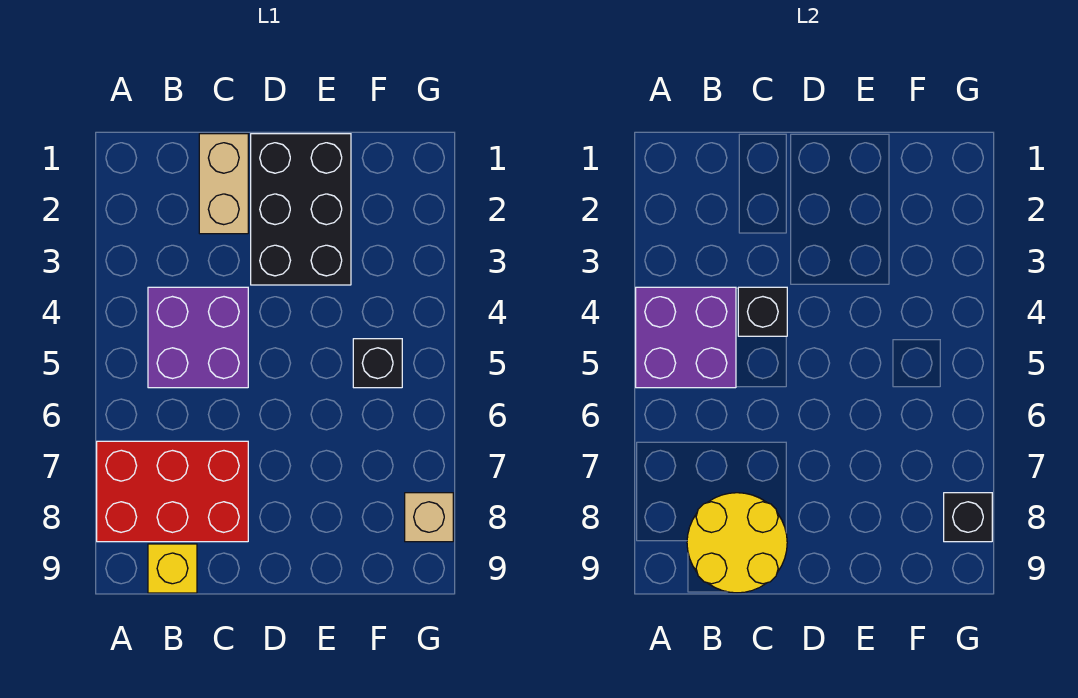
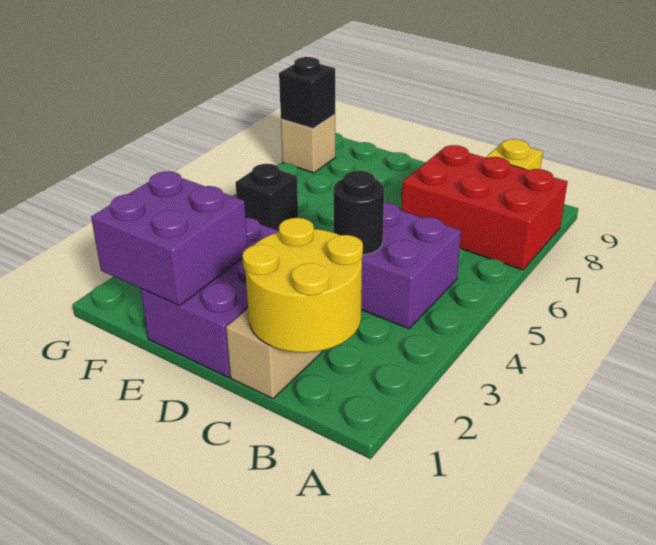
purple brick A4:B5 level 2 -> purple brick E1:F2 level 2
yellow round brick B8:C9 level 2 -> yellow round brick B1:C2 level 2
black brick C4 level 2 -> black round brick C4 level 2
black brick D1:E3 level 1 -> purple brick D1:E3 level 1

